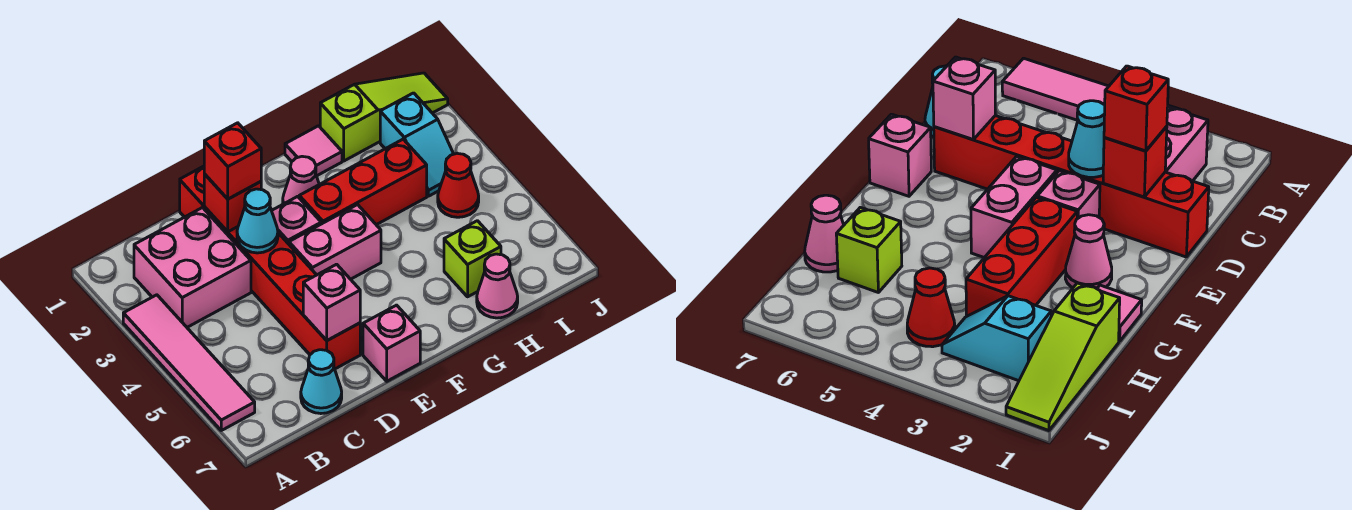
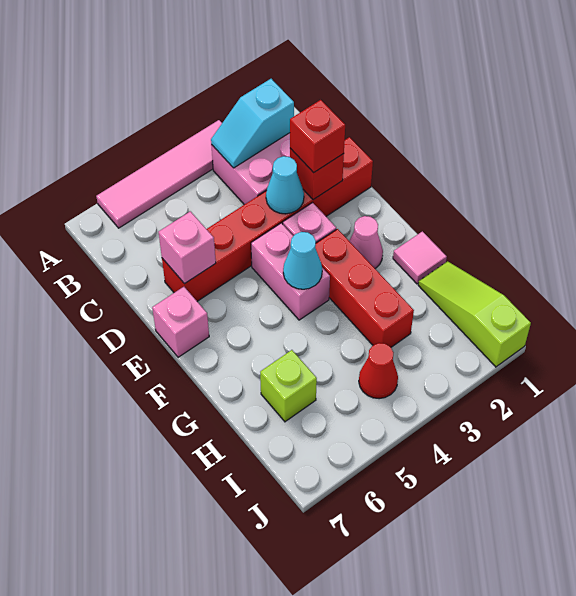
cyan cone C7 level 1 -> cyan cone F4 level 2
lime slope H1:J1 level 1 top H -> lime slope H1:J1 level 1 top J
pink cone H7 level 1 -> none
cyan slope I2:I3 level 1 top 2 -> cyan slope B2:B3 level 2 top 2

